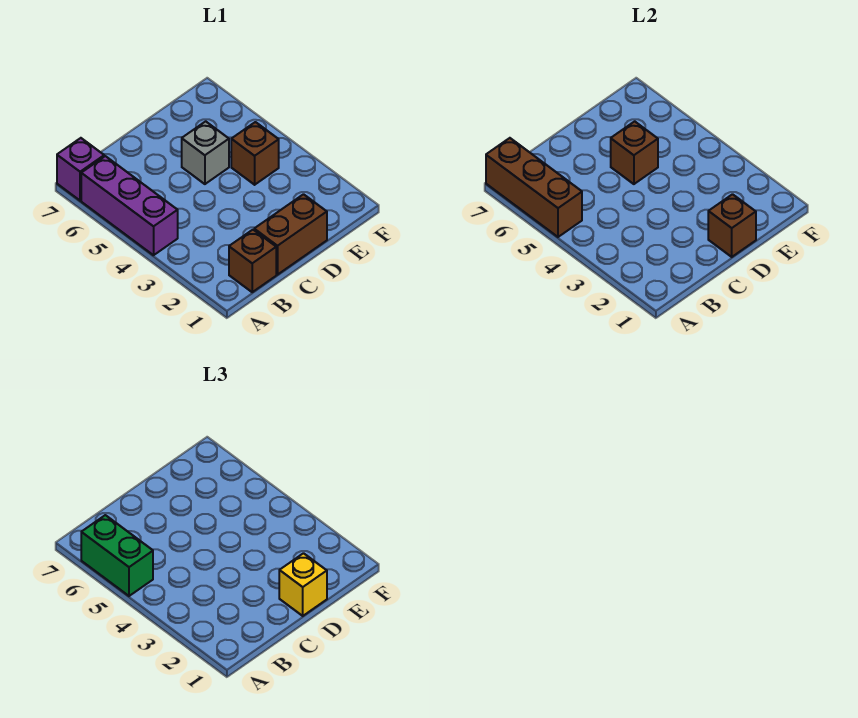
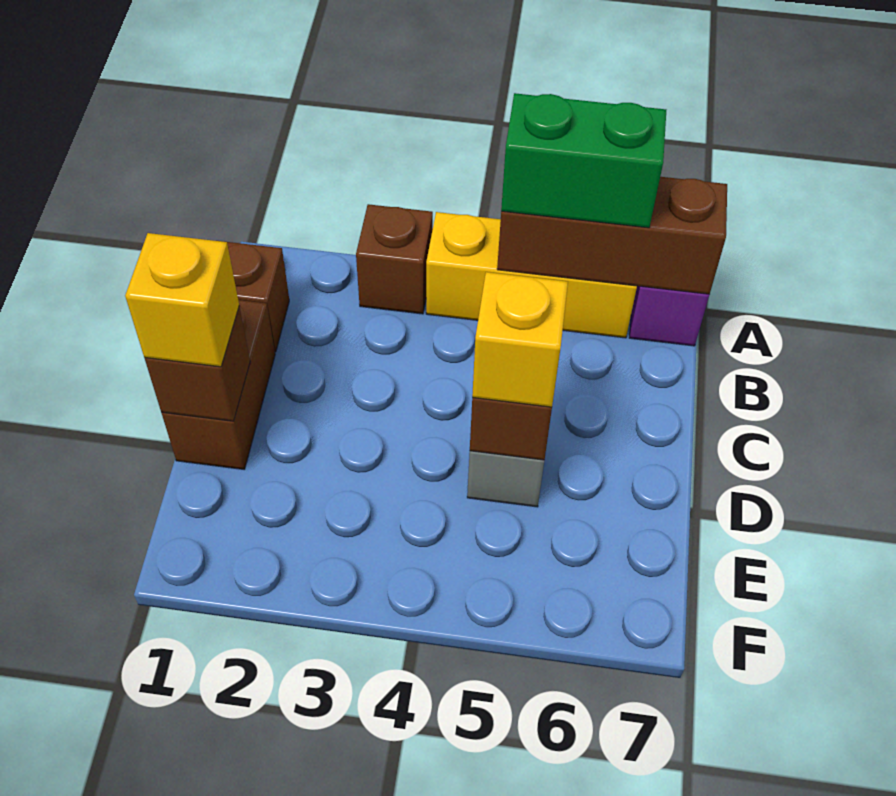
purple brick A4:A6 level 1 -> yellow brick A4:A6 level 1
none -> yellow brick D5 level 3
brown brick E4 level 1 -> brown brick A3 level 1

